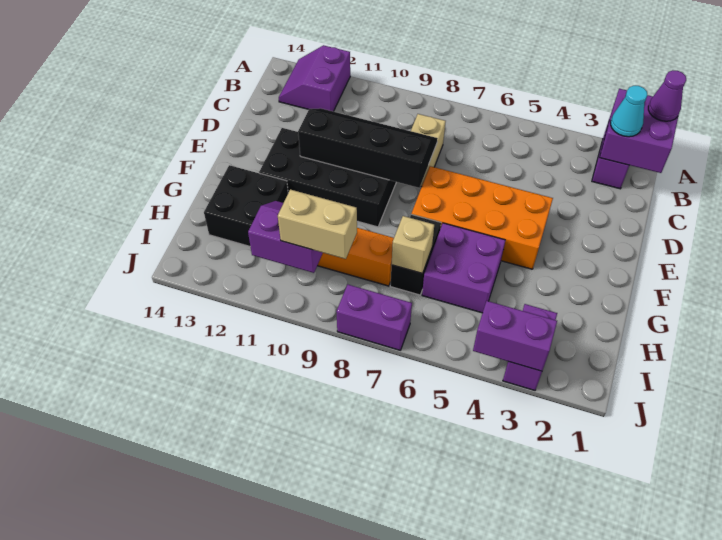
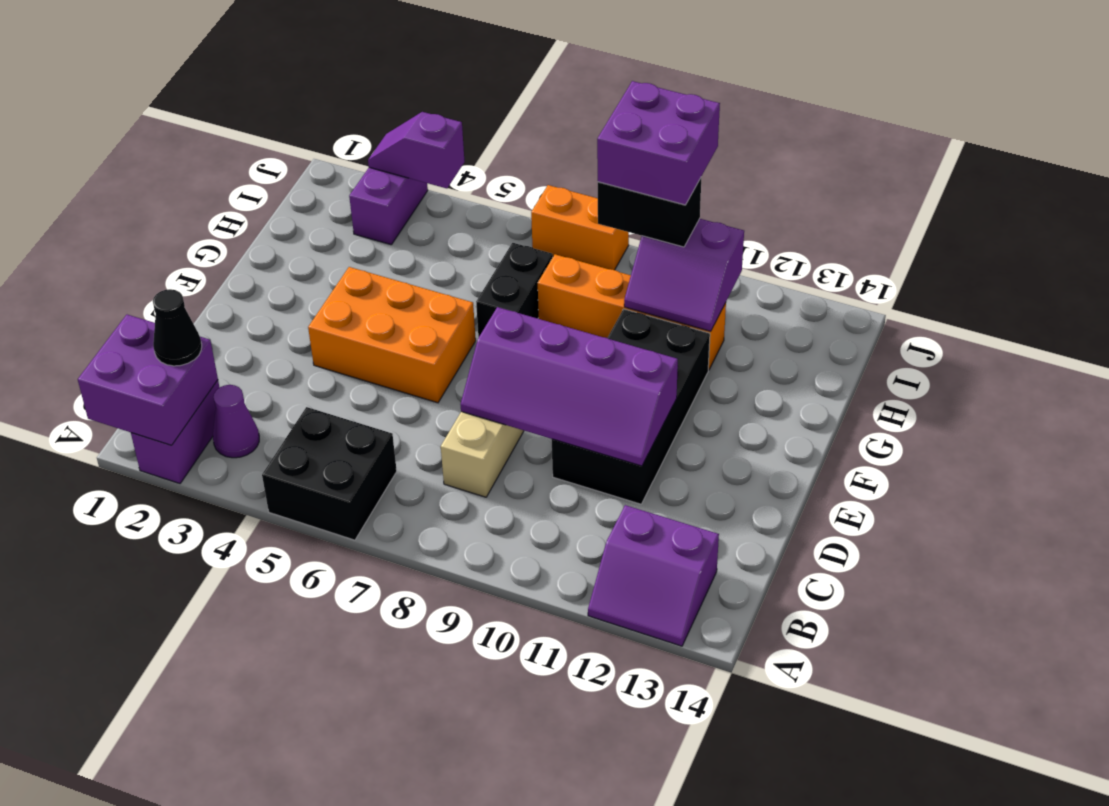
purple cone A1 level 3 -> purple cone B3 level 1
purple slope A12:B13 level 1 top 12 -> purple slope A12:B13 level 1 top B
cyan cone B2 level 3 -> black cone B2 level 3
black slope D8:E11 level 2 top E -> purple slope D8:E11 level 2 top E
orange brick E4:F7 level 1 -> orange brick E4:F6 level 1
black brick E9:F12 level 1 -> black brick D10:G11 level 1
purple brick G5:H6 level 1 -> purple brick I9:J10 level 4
black brick G12:H13 level 1 -> black brick A5:B6 level 1
tan brick H7 level 2 -> none
tan brick I9:I10 level 3 -> black brick I9:I10 level 3
purple brick J3:J4 level 2 -> purple slope J3:J4 level 2 top 4
purple brick J7:J8 level 1 -> orange brick J7:J8 level 1

